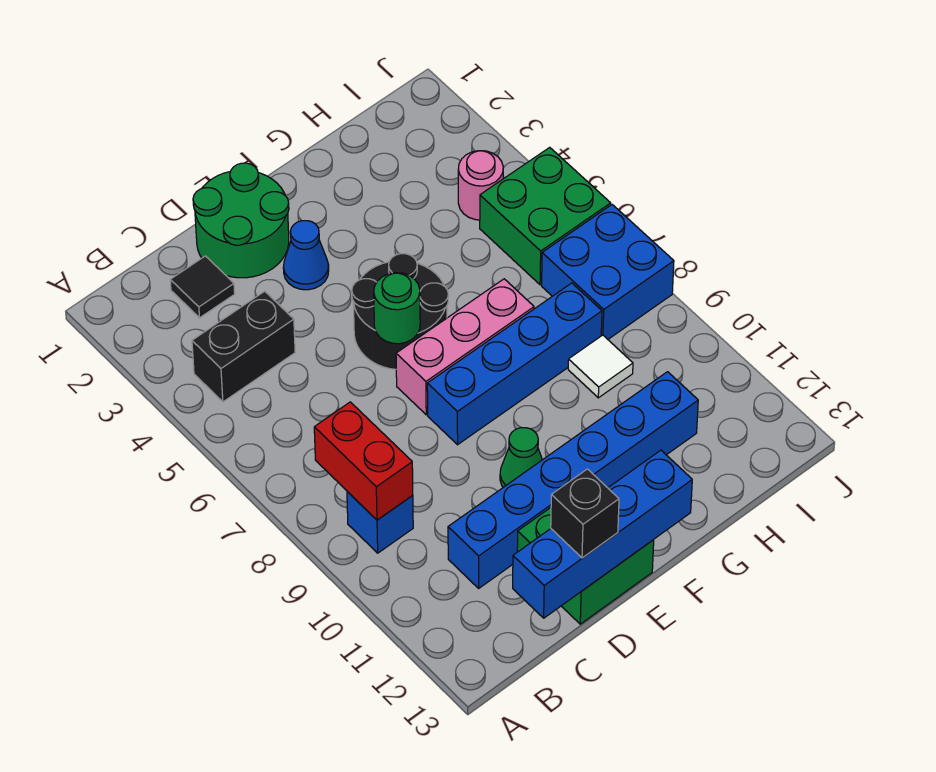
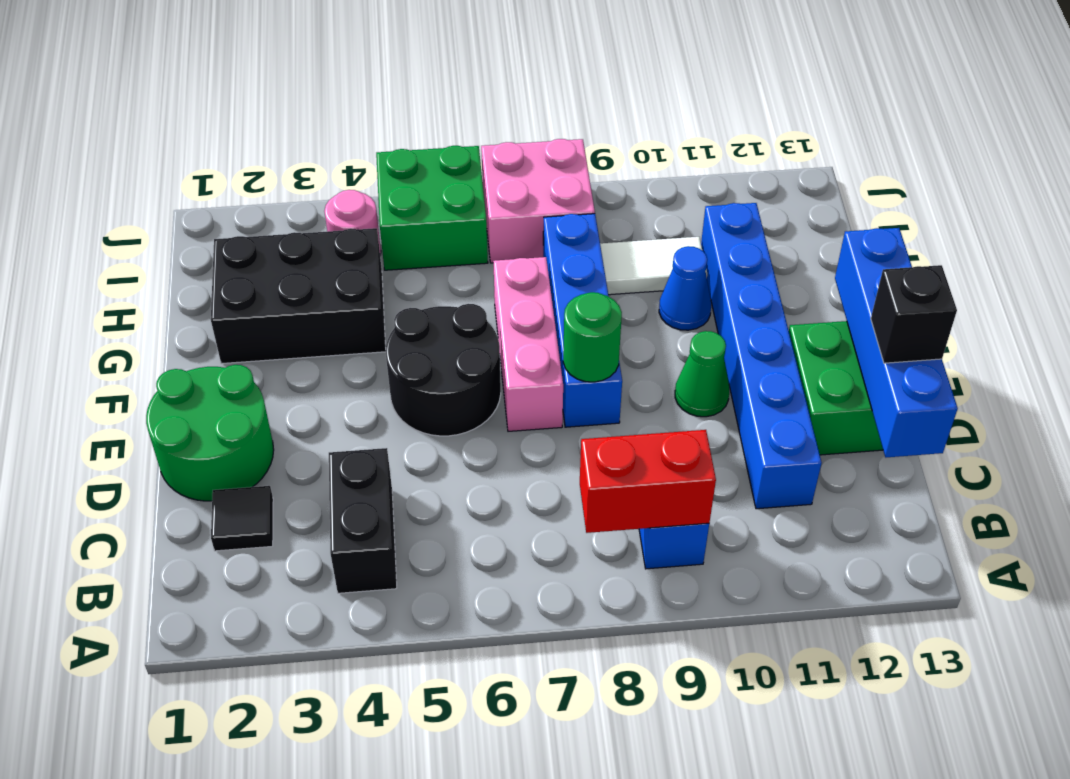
blue cone E3 level 1 -> blue cone G10 level 1
green round brick E6 level 2 -> green round brick E8 level 2
none -> black brick G2:H4 level 1
white tile H9 level 1 -> white tile H9:H10 level 1
blue brick I7:J8 level 1 -> pink brick I7:J8 level 1

